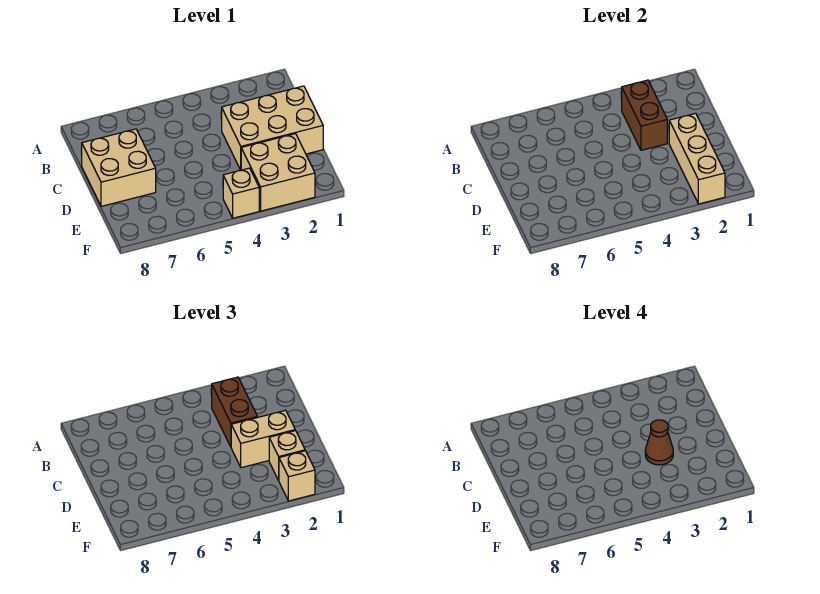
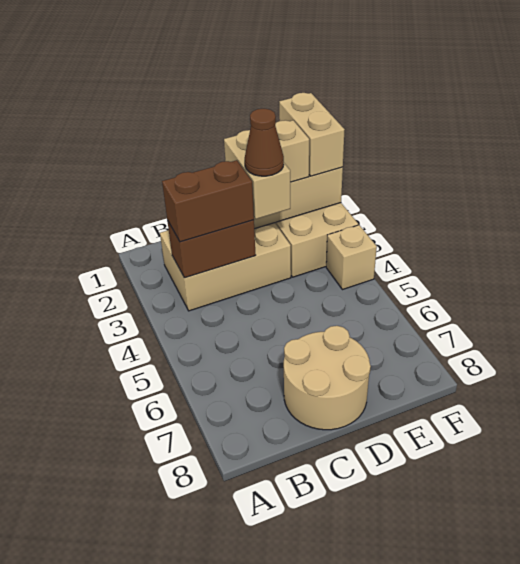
tan brick C1:D3 level 1 -> tan brick B2:D3 level 1
tan brick C7:D8 level 1 -> tan round brick C7:D8 level 1
tan brick F2 level 3 -> tan brick F1:F2 level 3

